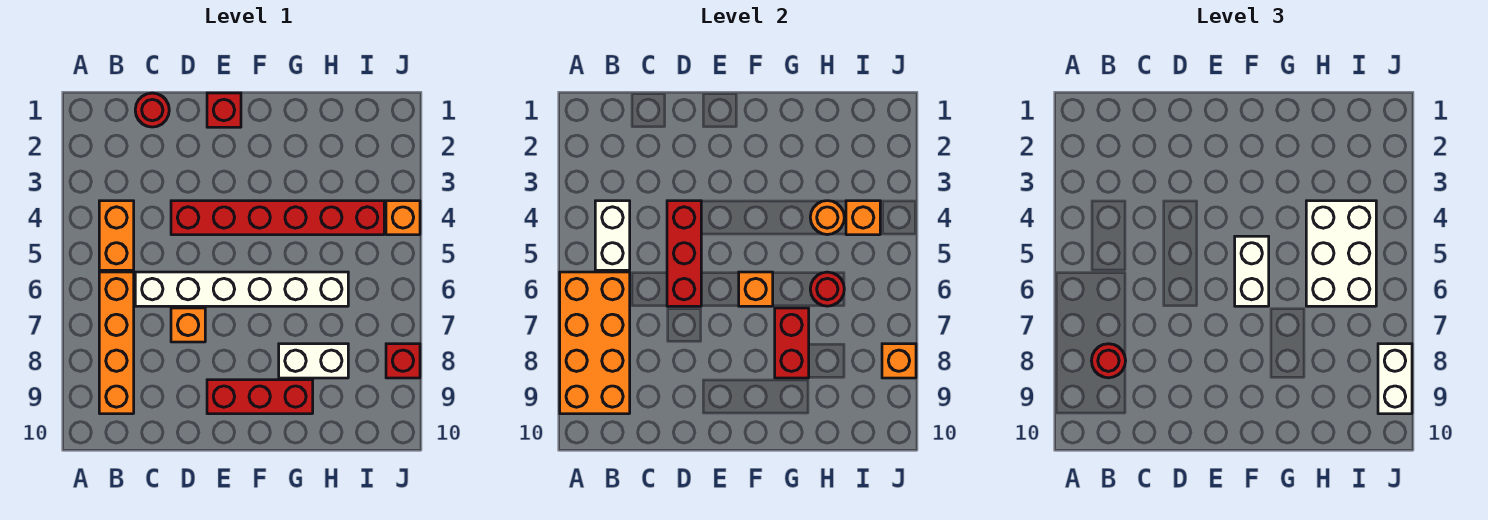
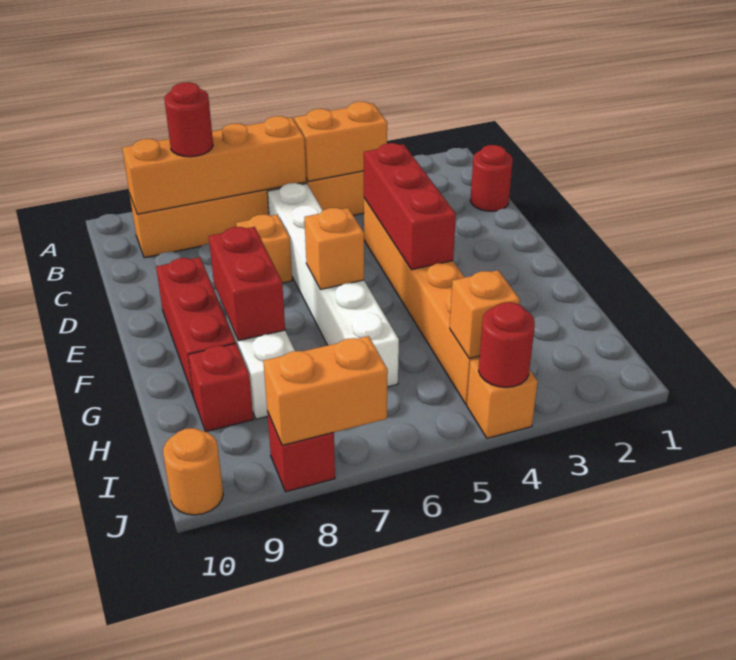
orange brick A6:B9 level 2 -> orange brick B6:B9 level 2
white brick B4:B5 level 2 -> orange brick B4:B5 level 2
red brick D4:I4 level 1 -> orange brick D4:I4 level 1
red brick D4:D6 level 2 -> red brick D4:F4 level 2
red brick E1 level 1 -> red brick H9 level 1
white brick F5:F6 level 3 -> none
red brick G7:G8 level 2 -> red brick F8:G8 level 2
orange round brick H4 level 2 -> orange round brick J10 level 1
white brick H4:I6 level 3 -> none
red round brick H6 level 2 -> red round brick J4 level 2
orange brick J8 level 2 -> orange brick J7:J8 level 2
white brick J8:J9 level 3 -> none

